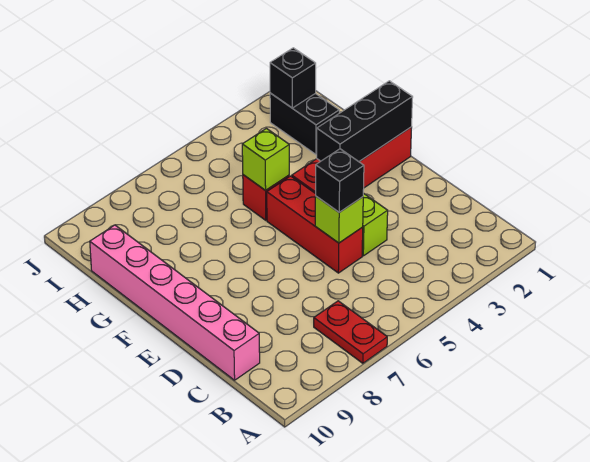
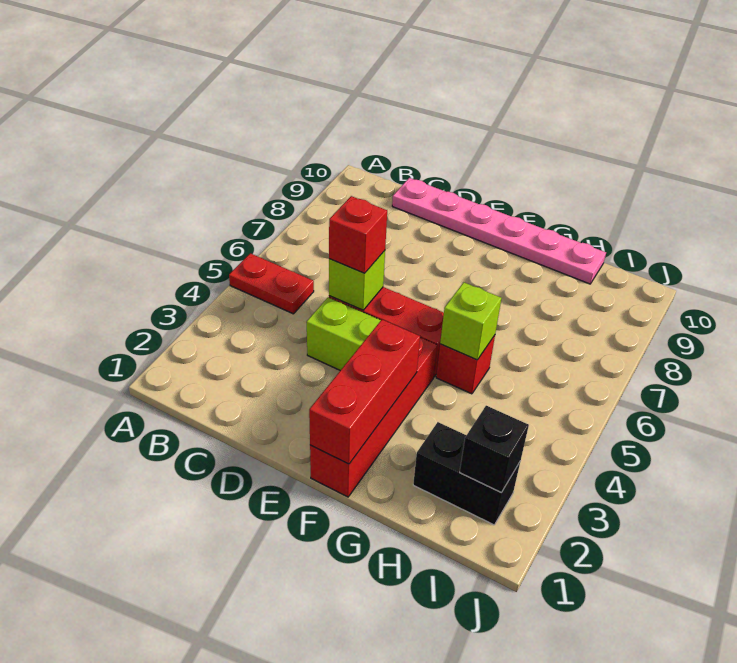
red plate A7:B7 level 1 -> red plate A5:B5 level 1
pink brick C10:H10 level 1 -> pink plate C10:H10 level 1
black brick D5 level 3 -> red brick D5 level 3
black brick F1:F3 level 2 -> red brick F1:F3 level 2

